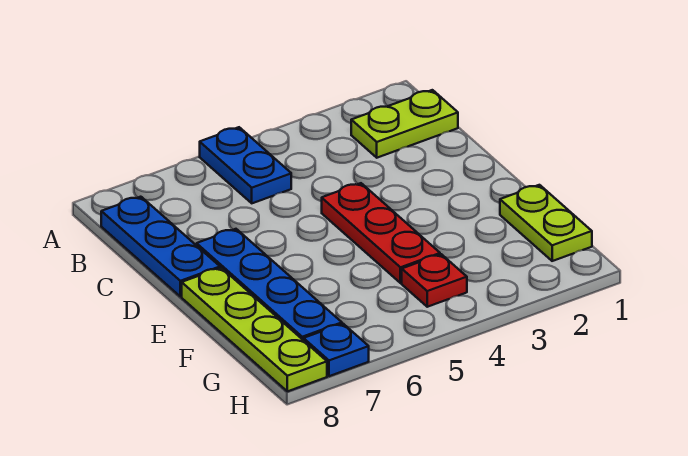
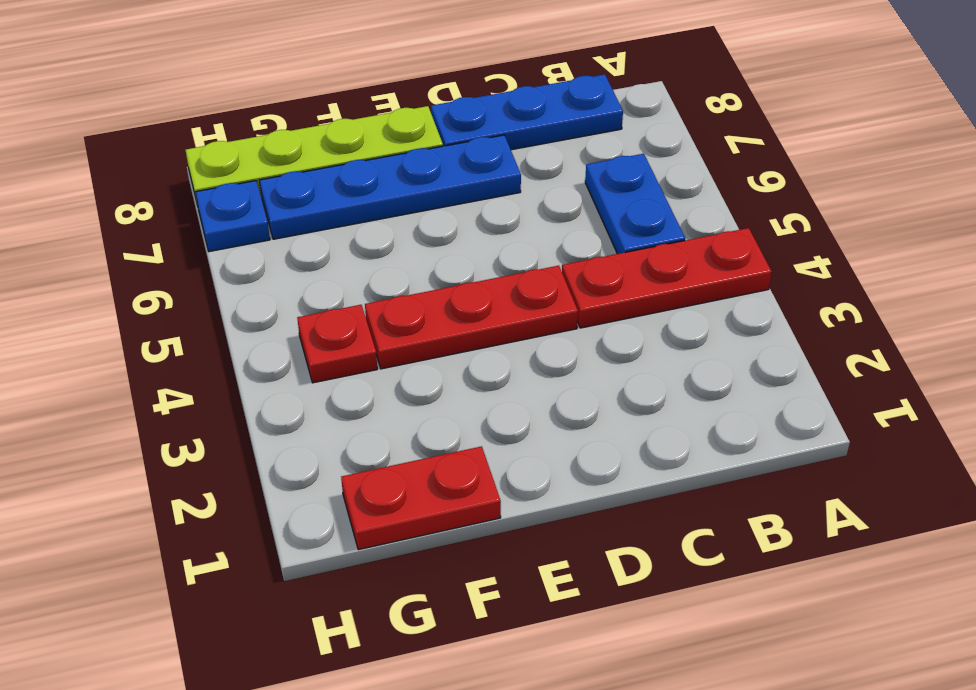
none -> red plate A4:C4 level 1
blue plate A5:B5 level 1 -> blue plate B5:B6 level 1
lime plate B1:B2 level 1 -> none
lime plate F1:G1 level 1 -> red plate F1:G1 level 1

